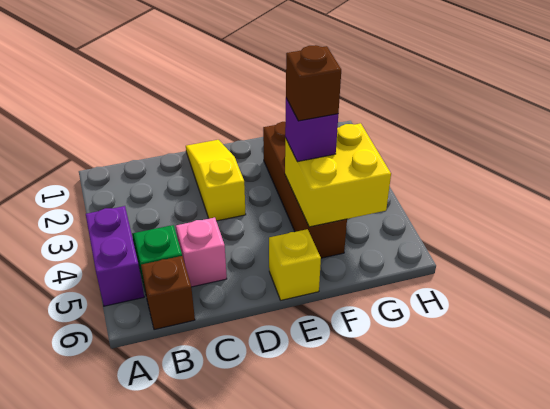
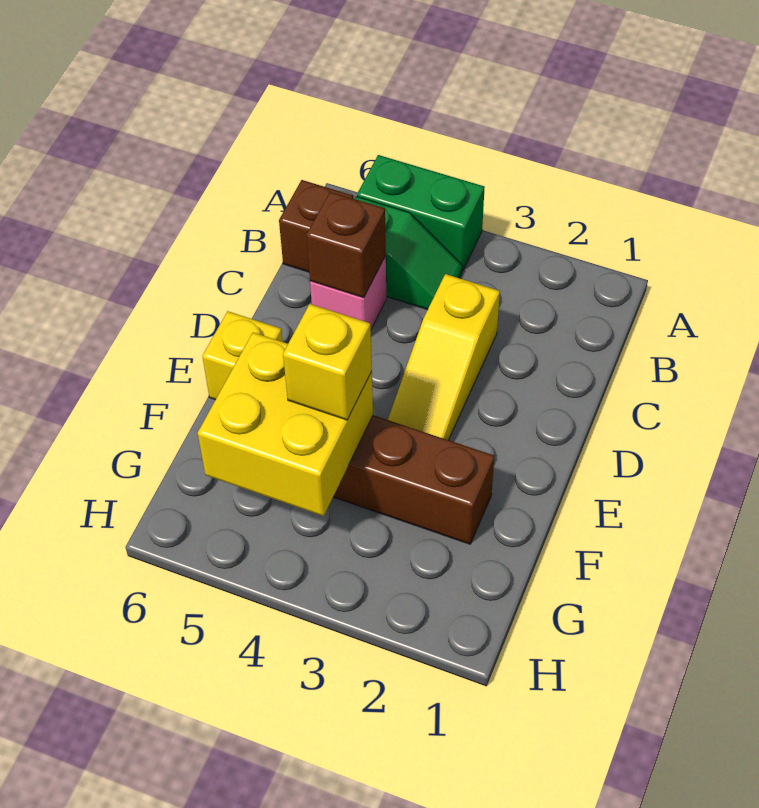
purple brick A4:A5 level 1 -> green brick A4:A5 level 1
yellow slope D1:D3 level 1 top 3 -> yellow slope C3:E3 level 1 top C
purple brick F4 level 3 -> yellow brick F4 level 3
brown brick F4 level 4 -> brown brick C5 level 2

